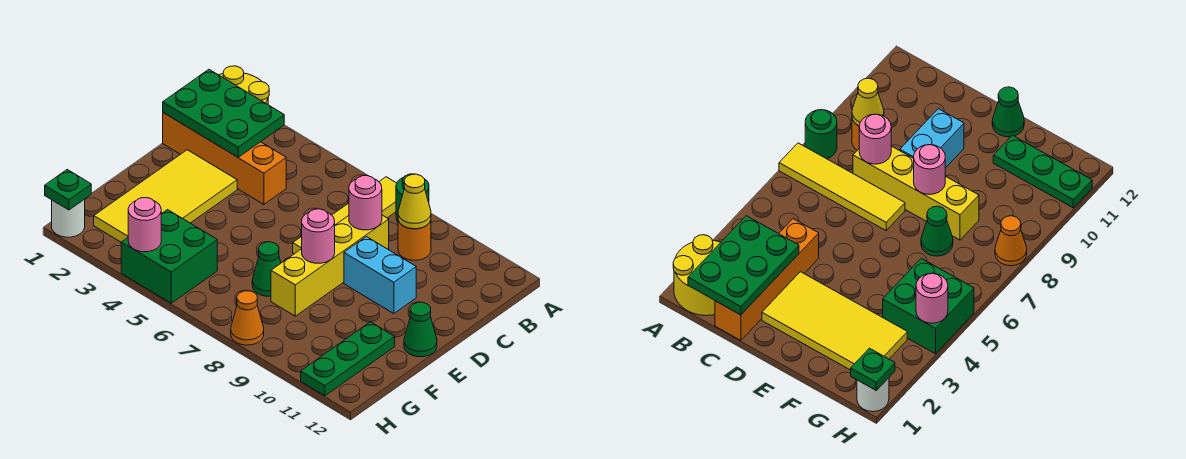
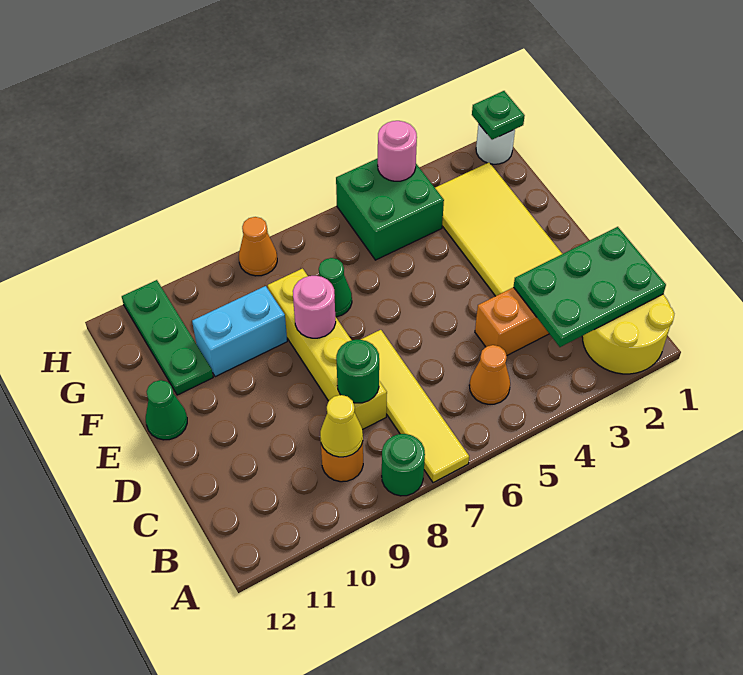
none -> orange cone B5 level 1
pink round brick C8 level 2 -> green round brick C8 level 2
cyan brick D9:D10 level 1 -> cyan brick F9:F10 level 1

